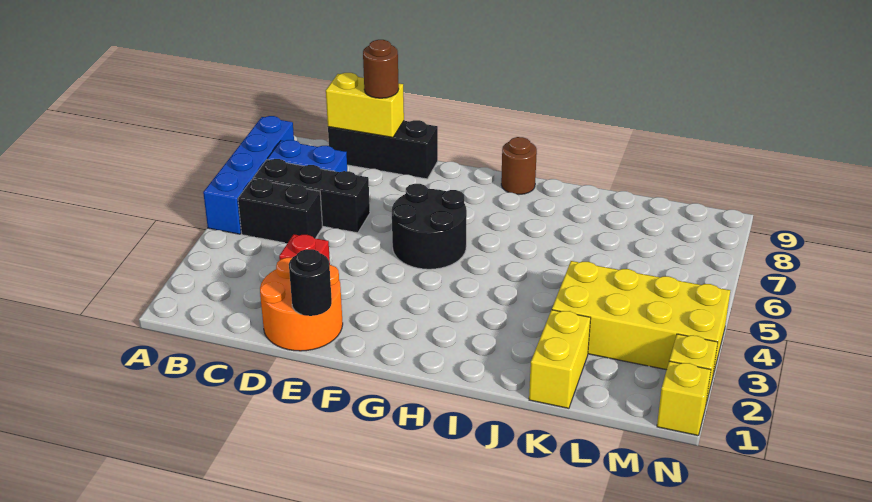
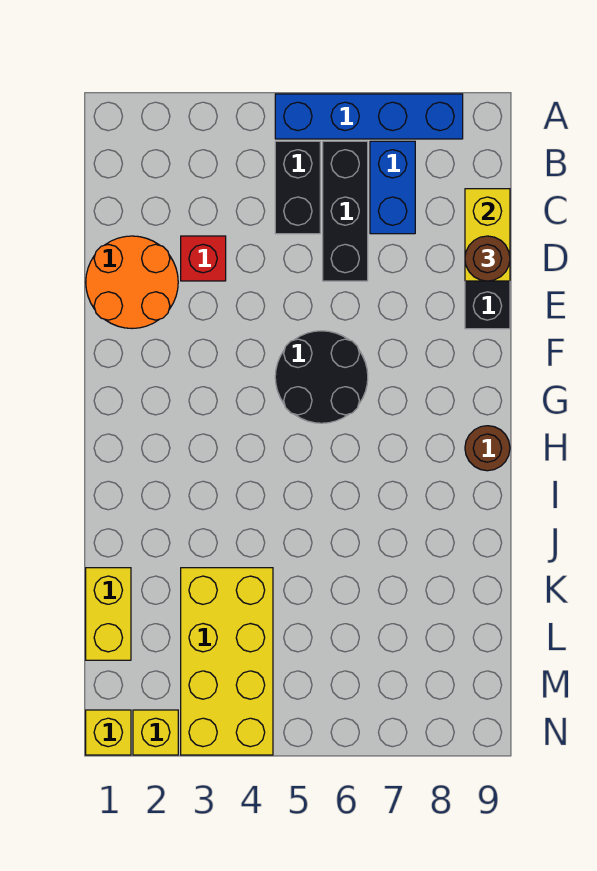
black round brick E1 level 2 -> none
yellow brick K1:K2 level 1 -> yellow brick K1:L1 level 1

